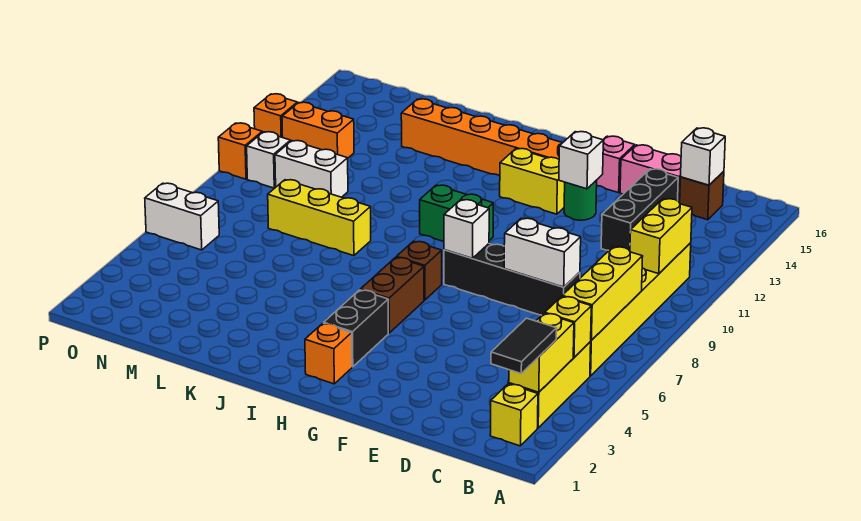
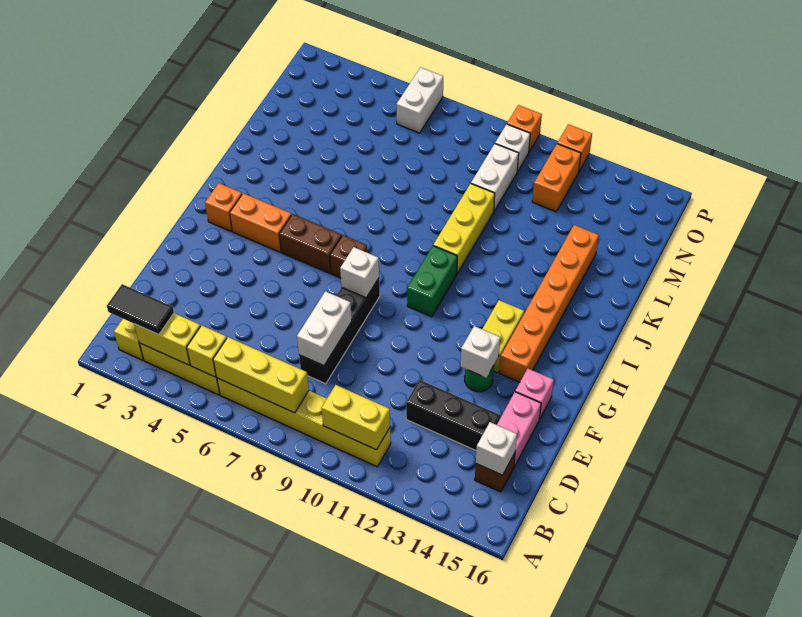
black brick H3:H4 level 1 -> orange brick H3:H4 level 1
yellow brick K8:M8 level 1 -> yellow brick J10:L10 level 1

